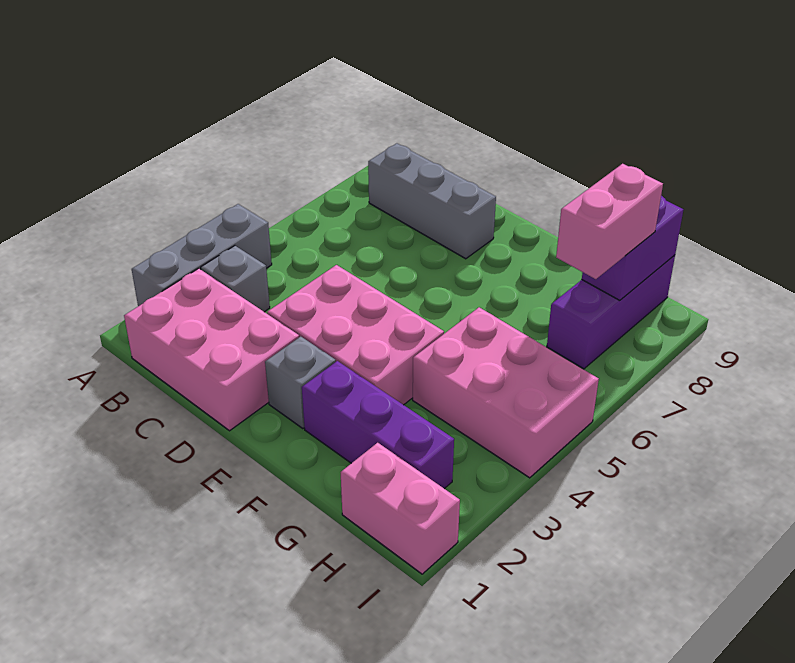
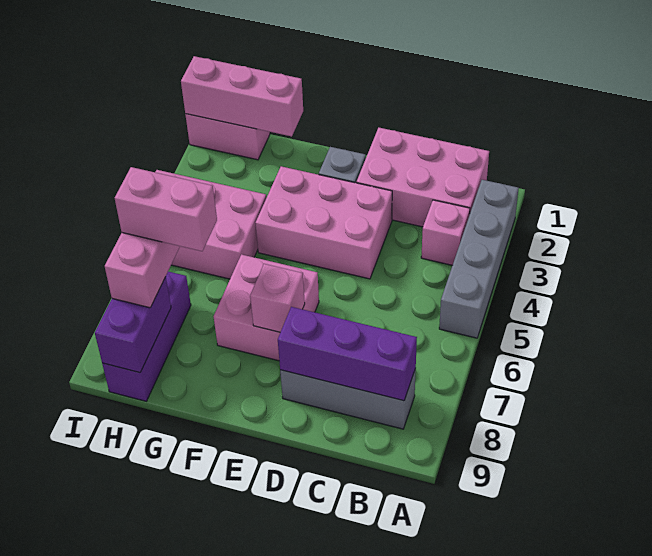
grey brick A2:A4 level 1 -> grey brick A2:A5 level 1
grey brick B3 level 1 -> pink brick B3 level 1
none -> pink brick E6:F7 level 1
none -> pink brick E7 level 2
purple brick F2:H2 level 1 -> purple brick B8:D8 level 2
none -> pink brick G1:I1 level 2
none -> pink brick G7:H7 level 4

